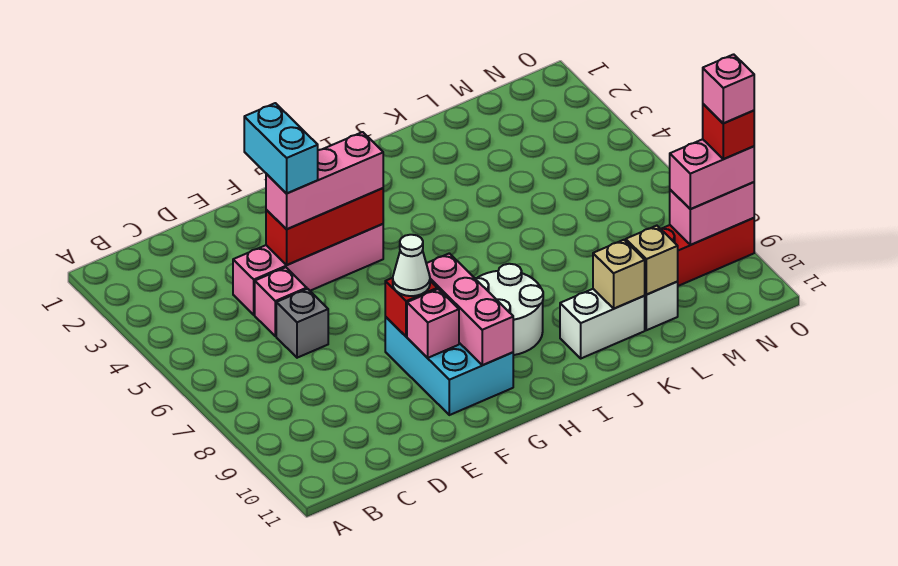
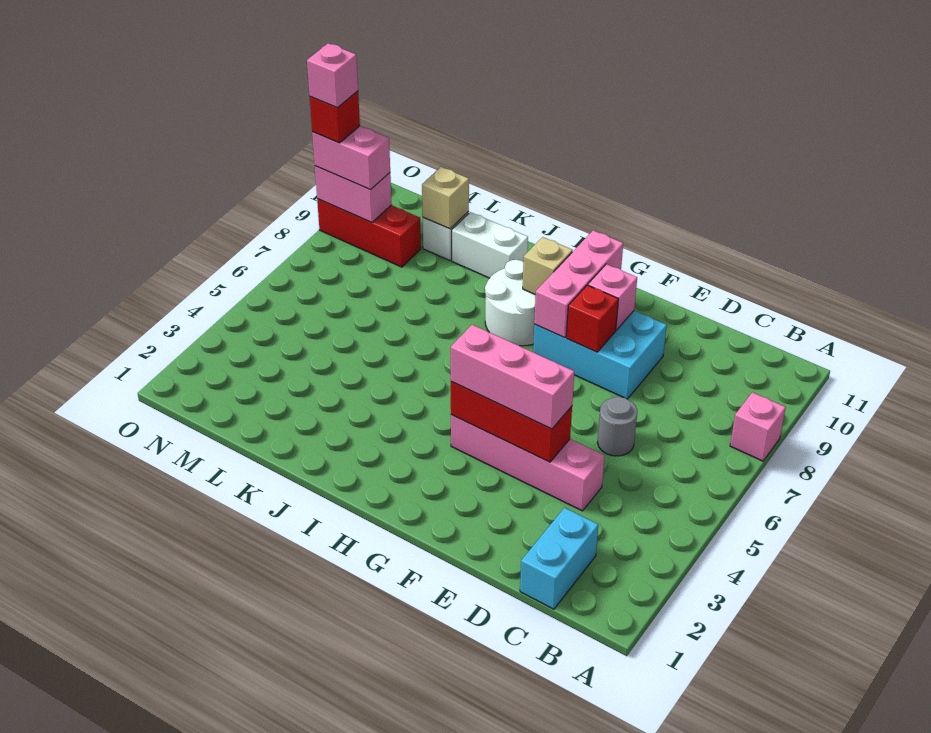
pink brick D5 level 1 -> pink brick A8 level 1
grey brick D6 level 1 -> grey round brick D6 level 1
cyan brick E3:E4 level 4 -> cyan brick C1:C2 level 1
cyan brick F8:G10 level 1 -> cyan brick E8:G9 level 1
white cone F8 level 3 -> none
tan brick K10 level 2 -> tan brick H9 level 2

